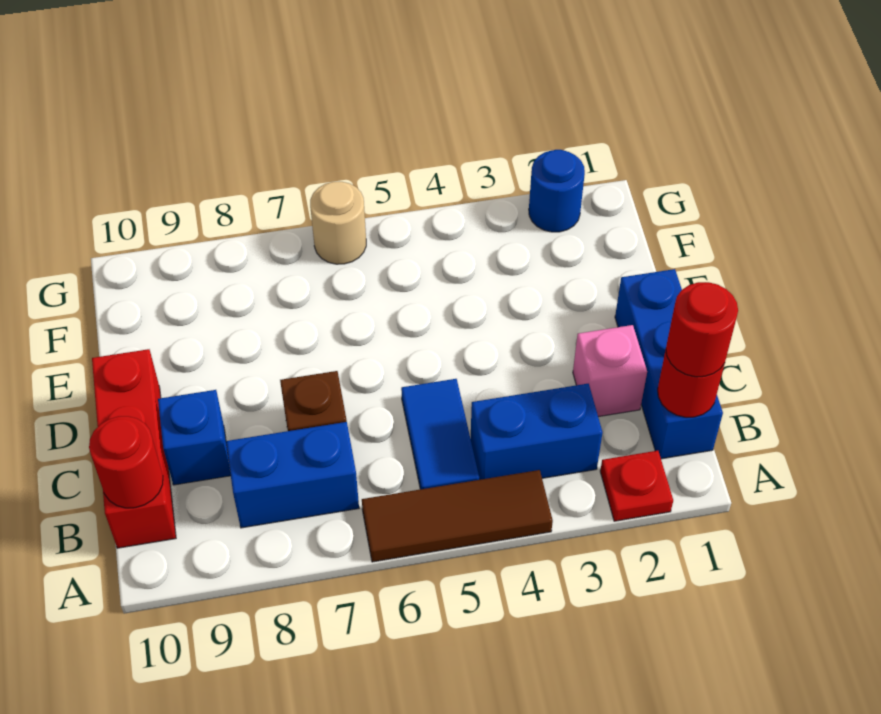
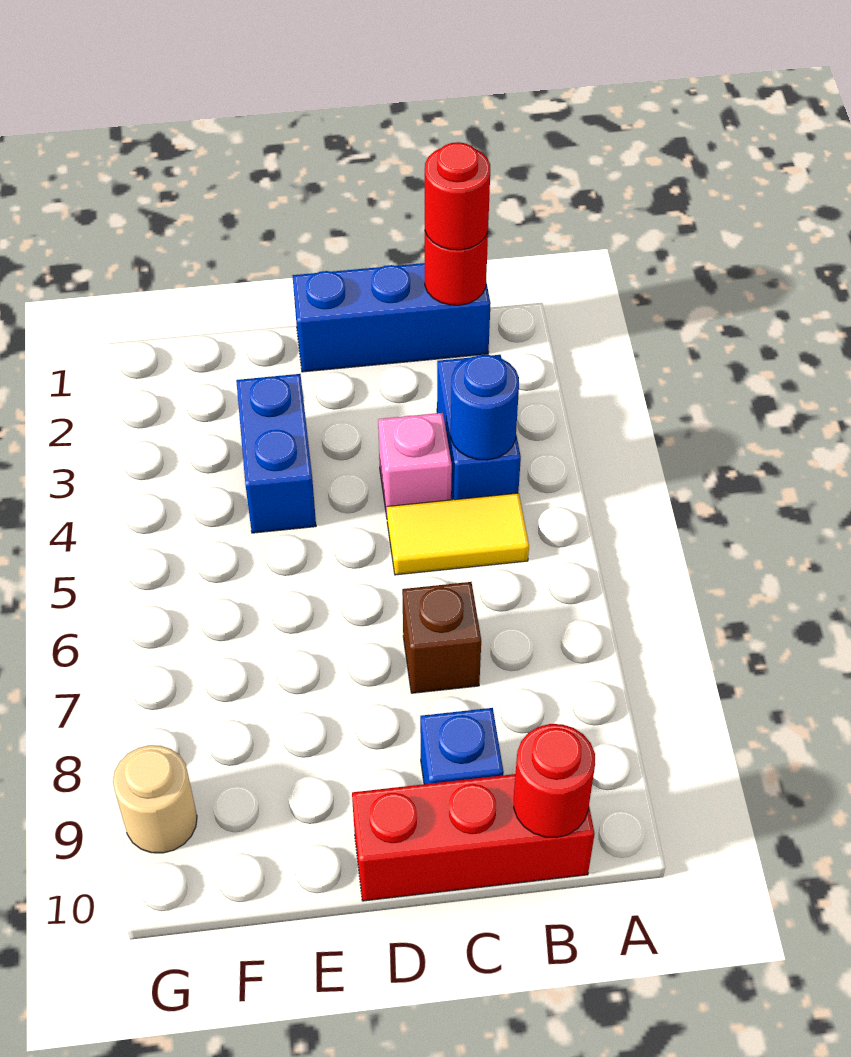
red plate A2 level 1 -> none
brown tile A4:A6 level 1 -> none
blue tile B5:C5 level 1 -> yellow tile B5:C5 level 1
blue brick B7:B8 level 1 -> blue brick E3:E4 level 1
pink brick C2 level 1 -> pink brick C4 level 1
blue round brick G2 level 1 -> blue round brick B4 level 2
tan round brick G6 level 1 -> tan round brick G9 level 1

